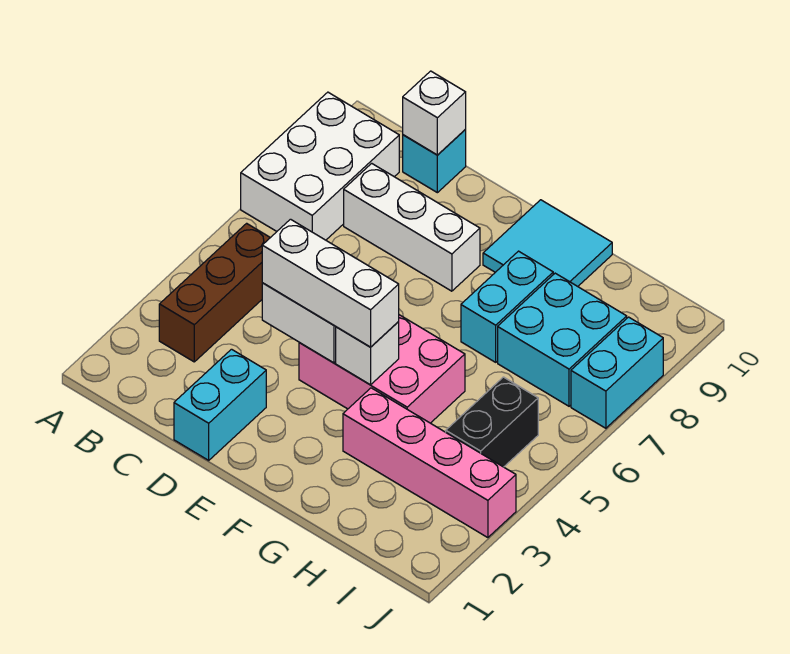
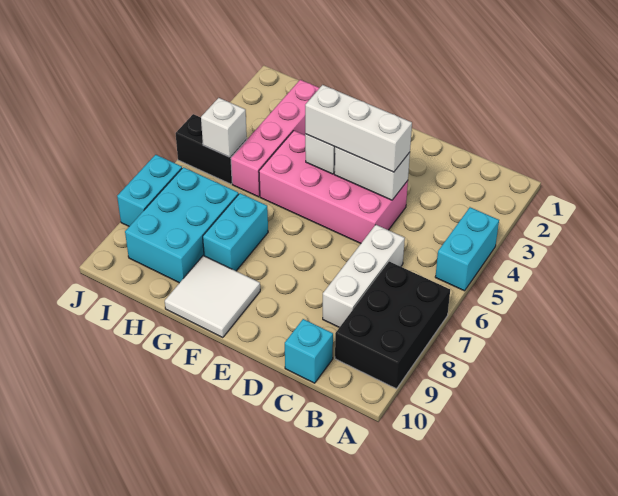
white brick A7:B9 level 1 -> black brick A7:B9 level 1
brown brick B3:B5 level 1 -> none
white brick C8:E8 level 1 -> white brick C6:C8 level 1
white brick C10 level 2 -> white brick I5 level 2
cyan brick D1:D2 level 1 -> cyan brick A4:A5 level 1
pink brick E4:G5 level 1 -> pink brick D4:G5 level 1
cyan tile F9:G10 level 1 -> white tile F9:G10 level 1
pink brick G3:J3 level 1 -> pink brick H2:H5 level 1
cyan brick H7:I8 level 1 -> cyan brick H7:I9 level 1
black brick I4:I5 level 1 -> black brick I5:J5 level 1

